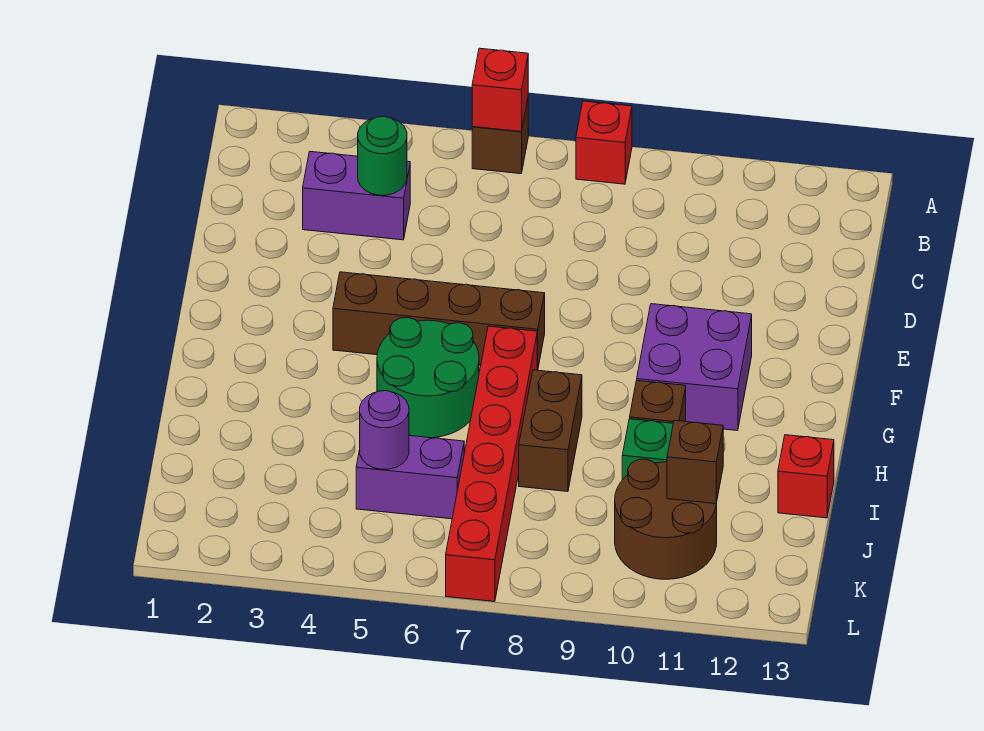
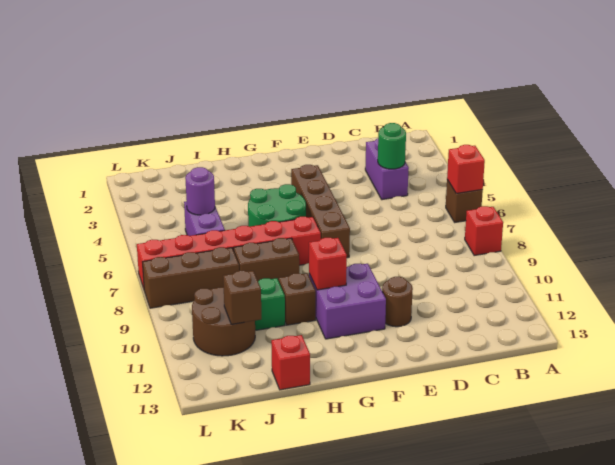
none -> brown round brick E11 level 1
none -> red brick G10 level 2
none -> brown brick J8:L8 level 1

